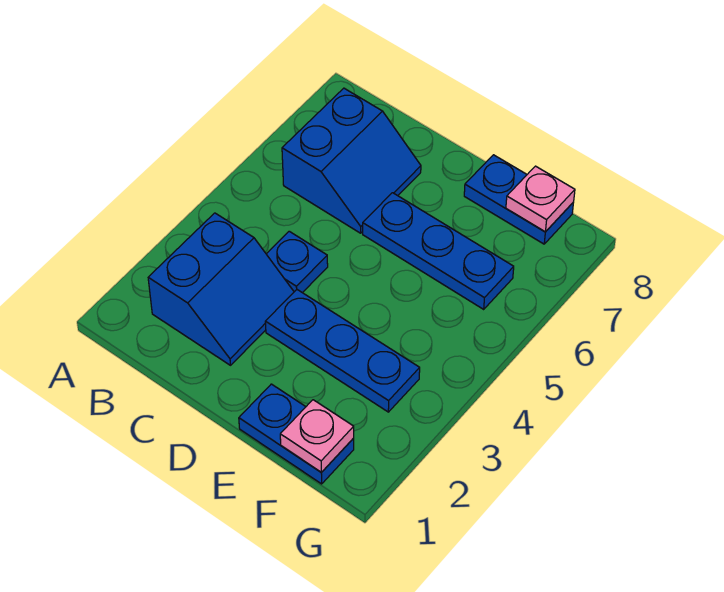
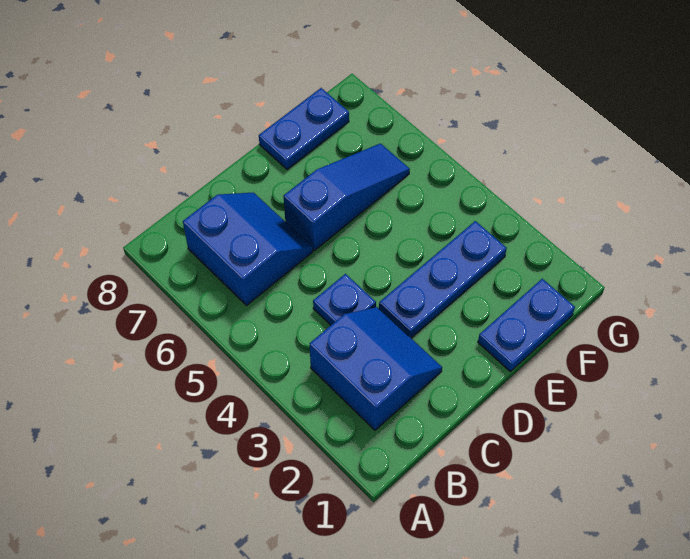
blue plate D6:F6 level 1 -> blue slope D6:F6 level 1 top D
pink plate F1 level 2 -> none
pink plate F8 level 2 -> none

